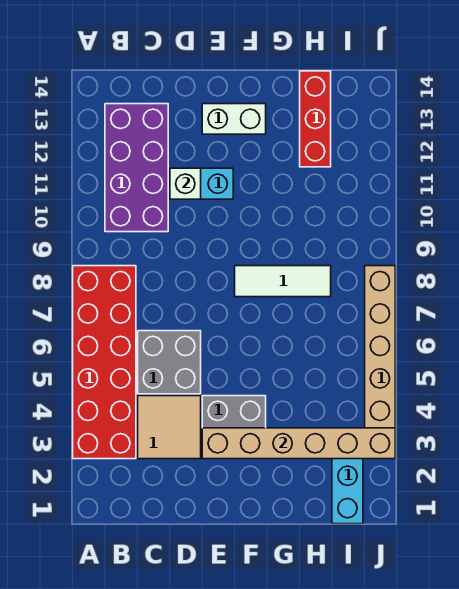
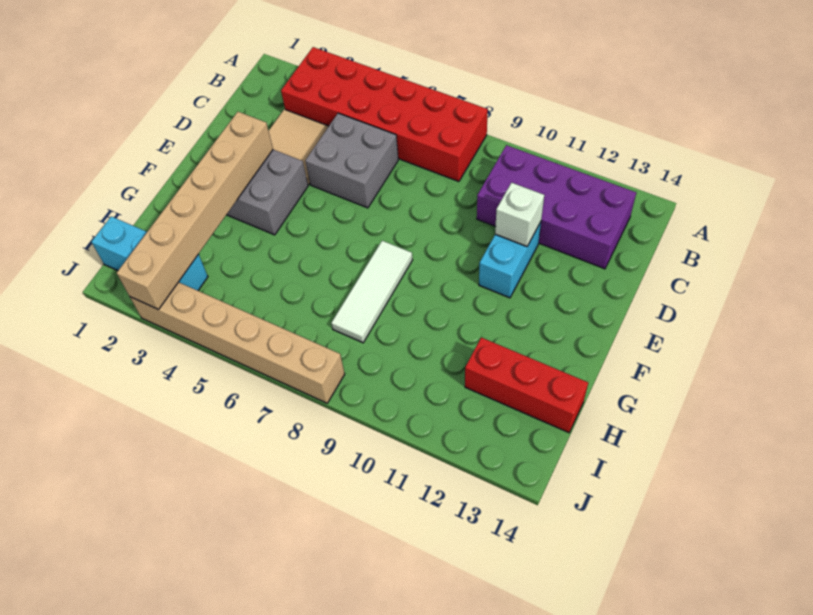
white brick E13:F13 level 1 -> none

